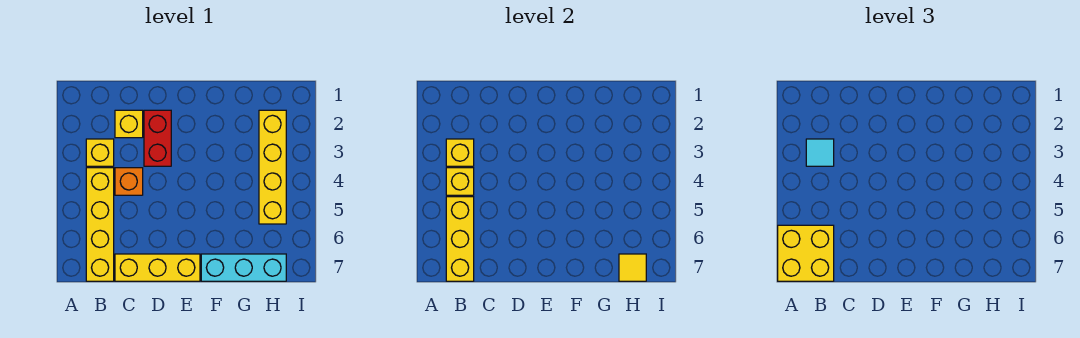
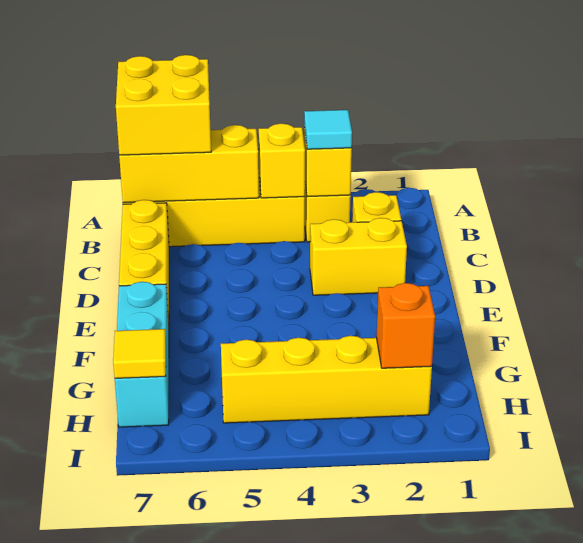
orange brick C4 level 1 -> orange brick H2 level 2
red brick D2:D3 level 1 -> yellow brick D2:D3 level 1

